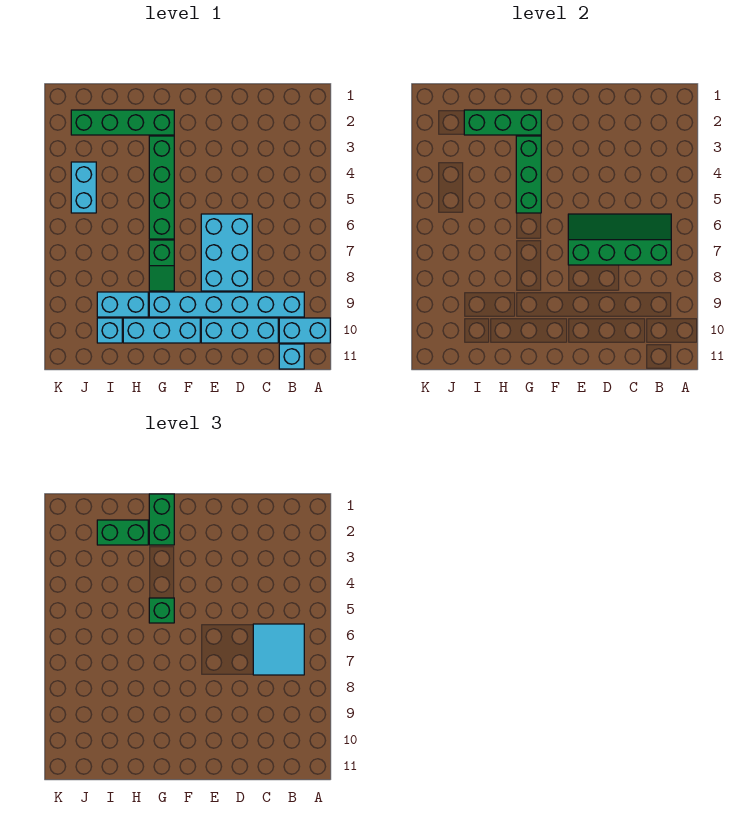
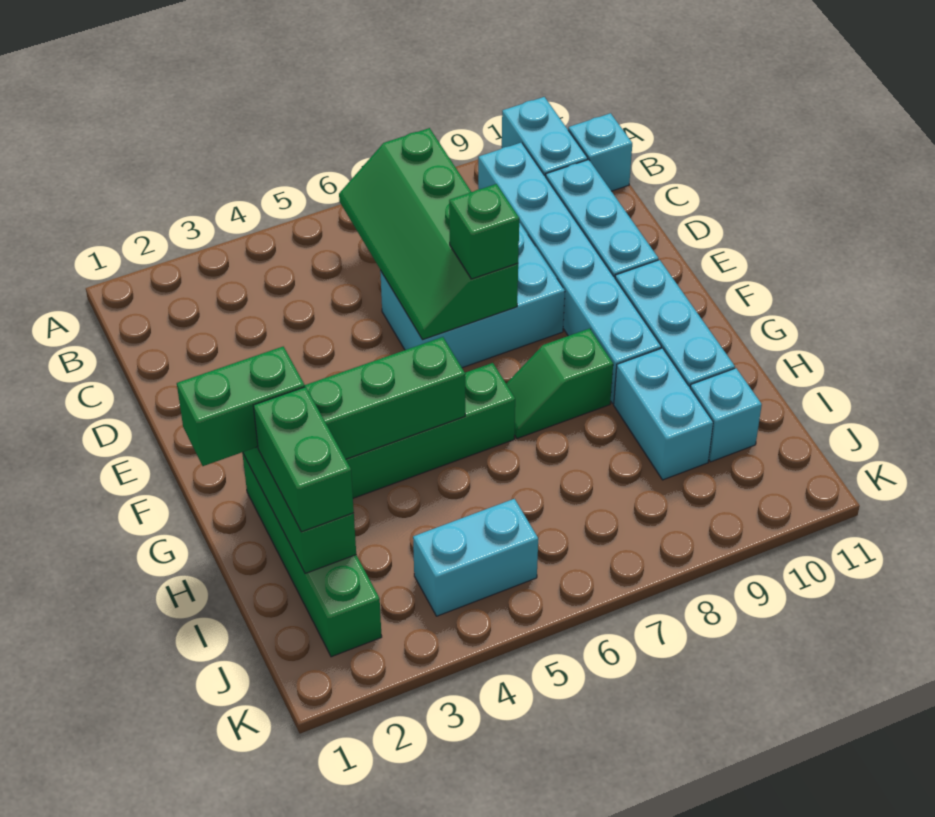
cyan tile B6:C7 level 3 -> none
green brick G5 level 3 -> green brick E7 level 3
green slope G7:G8 level 1 top 7 -> green slope G7:G8 level 1 top 8

